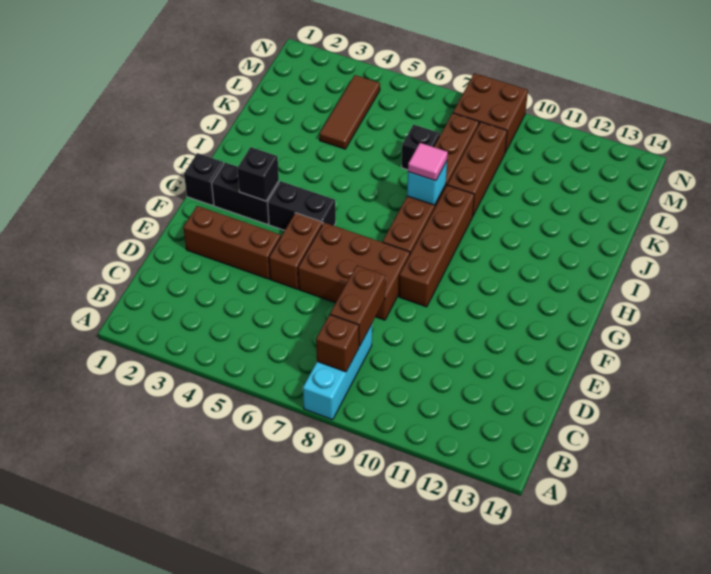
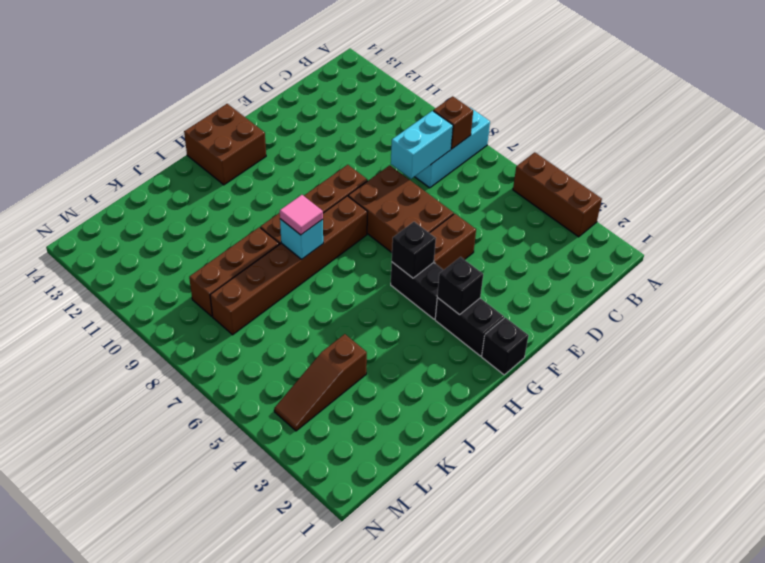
brown brick C8:D8 level 2 -> cyan brick C8:D8 level 2
brown brick E2:E4 level 1 -> brown brick A3:A5 level 1
brown tile K4:M4 level 1 -> brown slope K4:M4 level 1 top K
black brick K7 level 1 -> black brick G5 level 2
brown brick M8:N9 level 1 -> brown brick G13:H14 level 1

